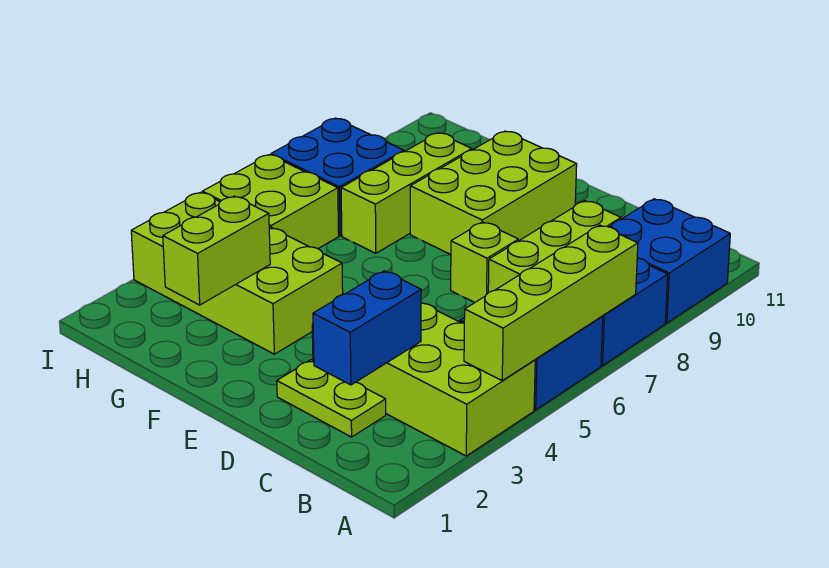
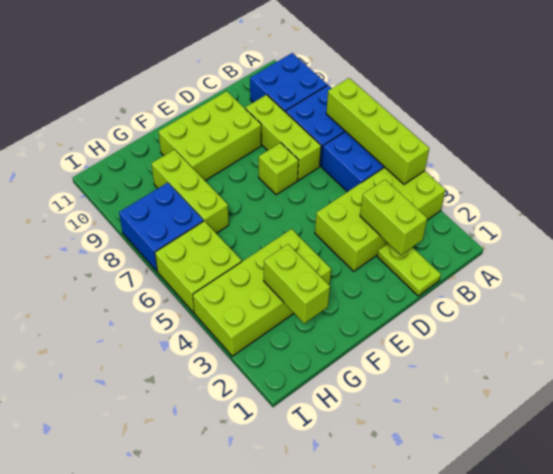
lime plate C2:D2 level 1 -> lime plate C1:C2 level 1
blue brick C2:C3 level 2 -> lime brick C2:C3 level 2
lime brick E8:F10 level 1 -> lime brick D9:F10 level 1

